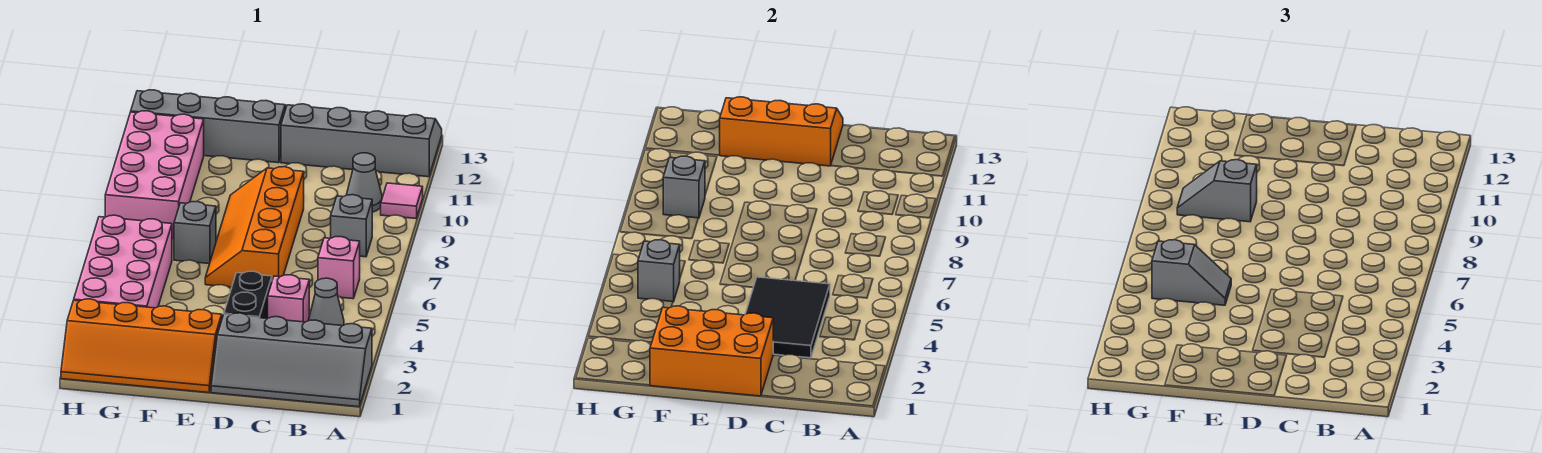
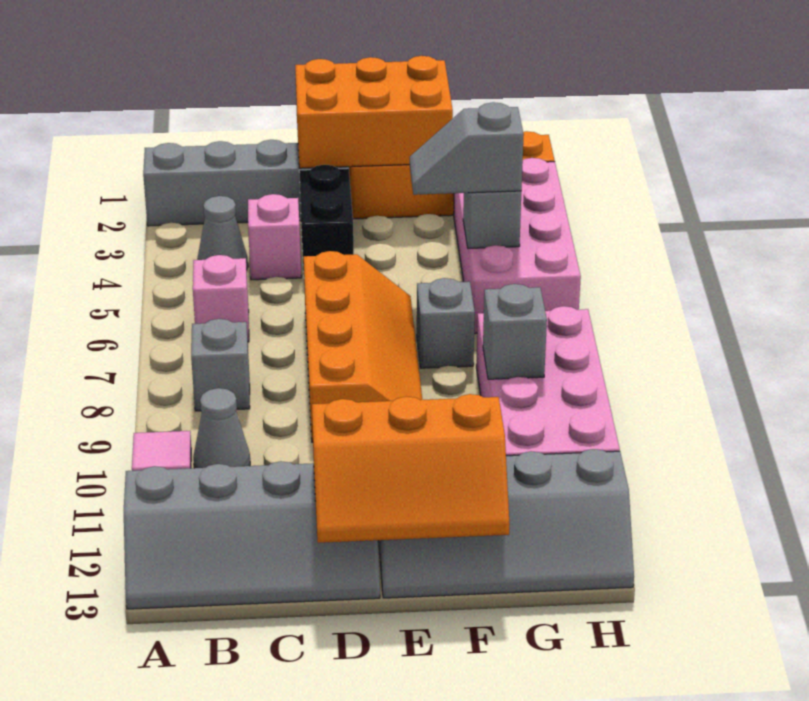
black tile C3:D5 level 2 -> none
grey slope F9:G9 level 3 top F -> none

